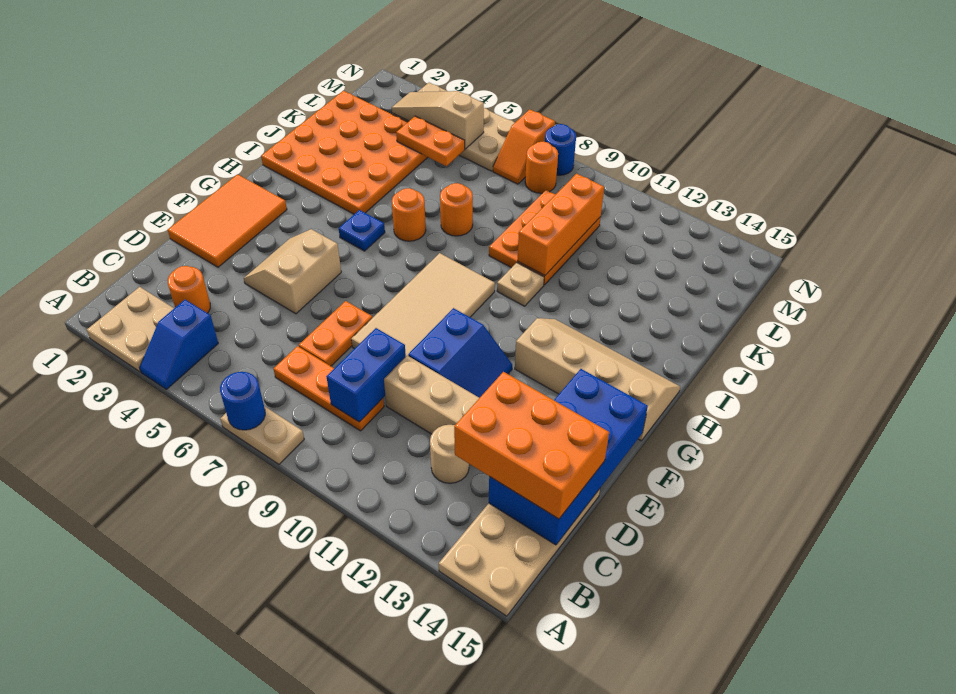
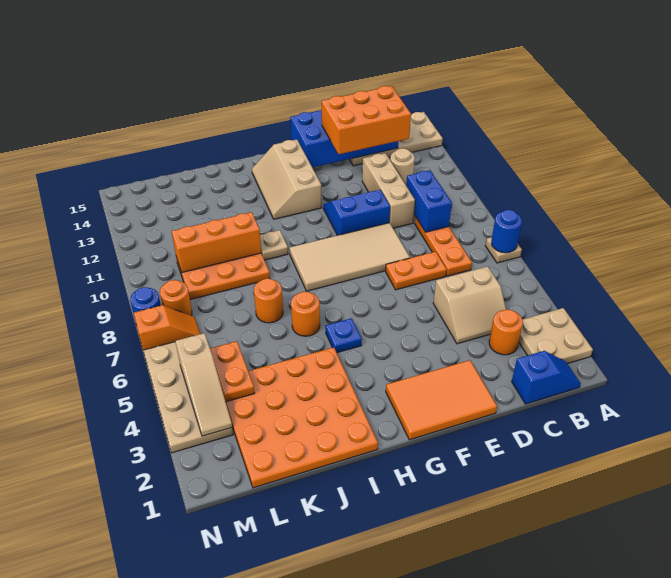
blue slope A4:B4 level 1 top B -> blue slope B1:C1 level 1 top C
tan plate A7:A8 level 1 -> tan plate A7 level 1
blue brick C9:D9 level 2 -> blue brick C9:C10 level 2
orange brick C13:D15 level 3 -> orange brick C13:E14 level 3
tan slope E4:F5 level 1 top 5 -> tan slope C4:D5 level 1 top 5
tan slope G12:H15 level 1 top G -> tan slope G12:H14 level 1 top G

